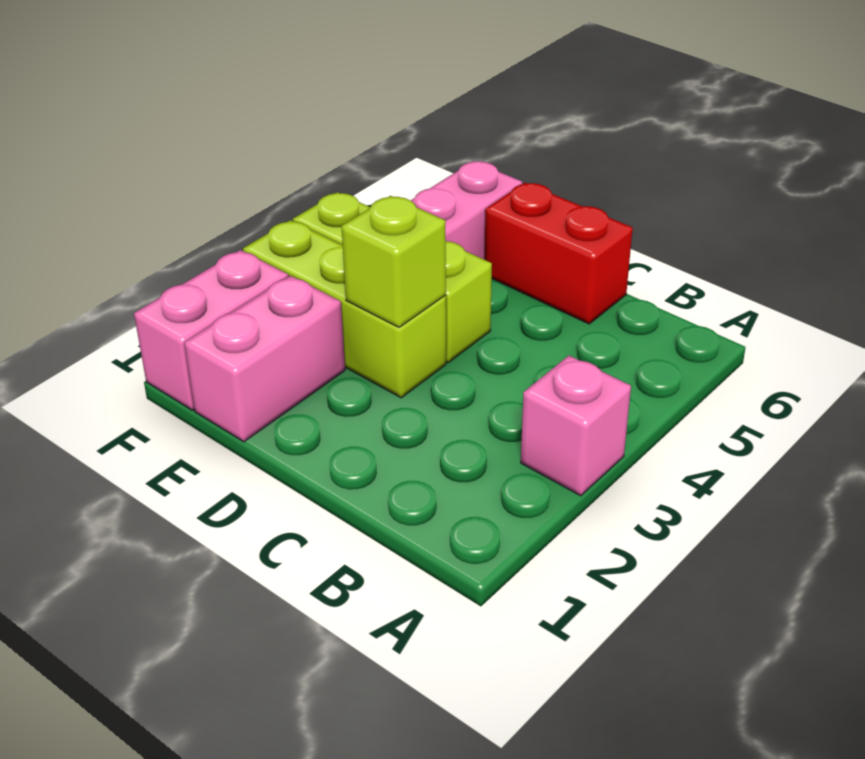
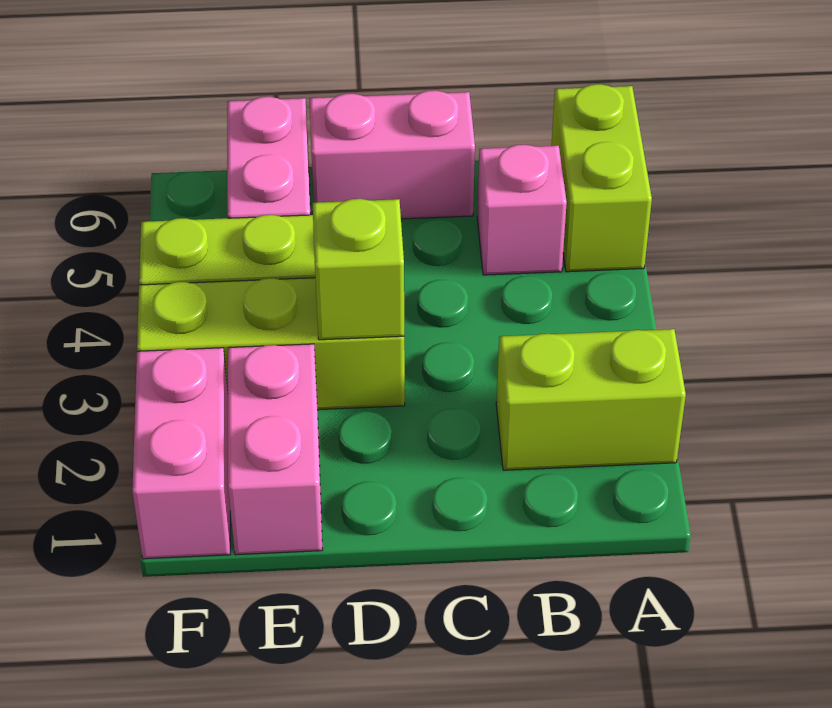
none -> lime brick A2:B2 level 1
pink brick A3 level 1 -> pink brick B5 level 1
none -> lime brick A5:A6 level 1
red brick C6:D6 level 1 -> pink brick C6:D6 level 1

